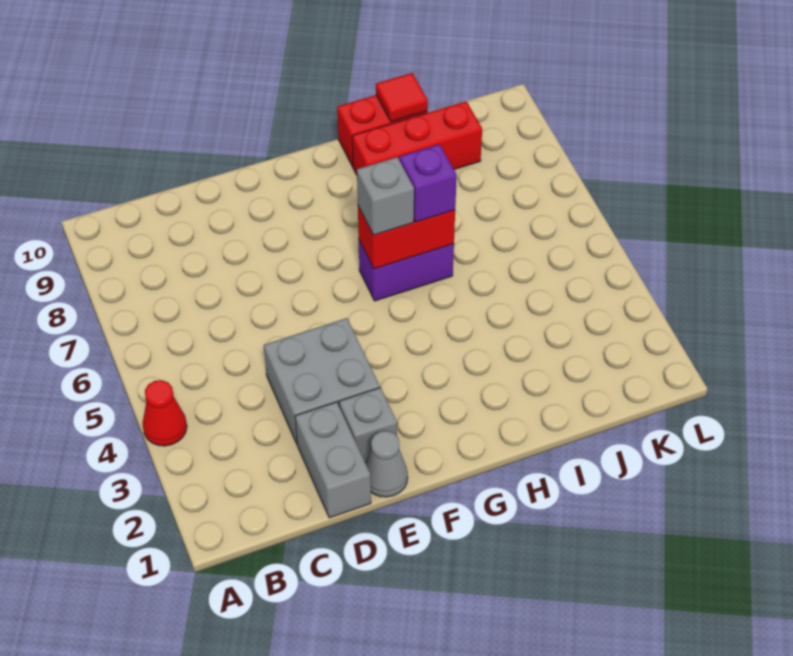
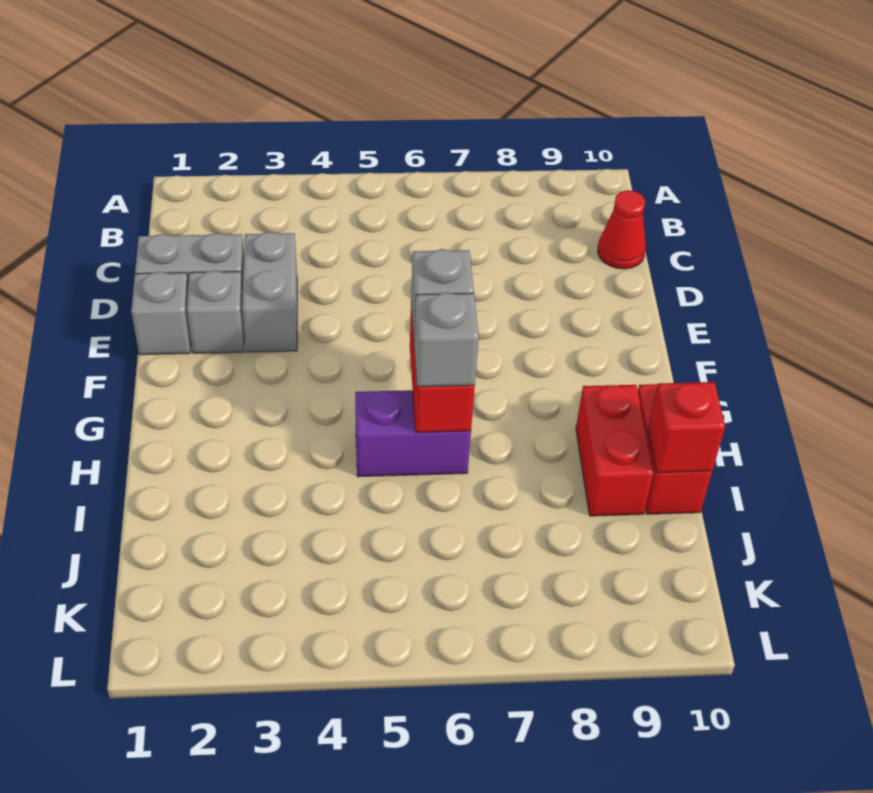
red cone A4 level 1 -> red cone C10 level 1
grey brick D3:E4 level 1 -> grey brick D3:E3 level 1
grey cone E1 level 1 -> grey brick E1 level 1
purple brick G6:H6 level 1 -> purple brick H5:H6 level 1
purple brick H6 level 3 -> grey brick H6 level 3
red brick H9:J9 level 1 -> red brick H9:I9 level 1
red tile I10 level 2 -> red brick I10 level 2

